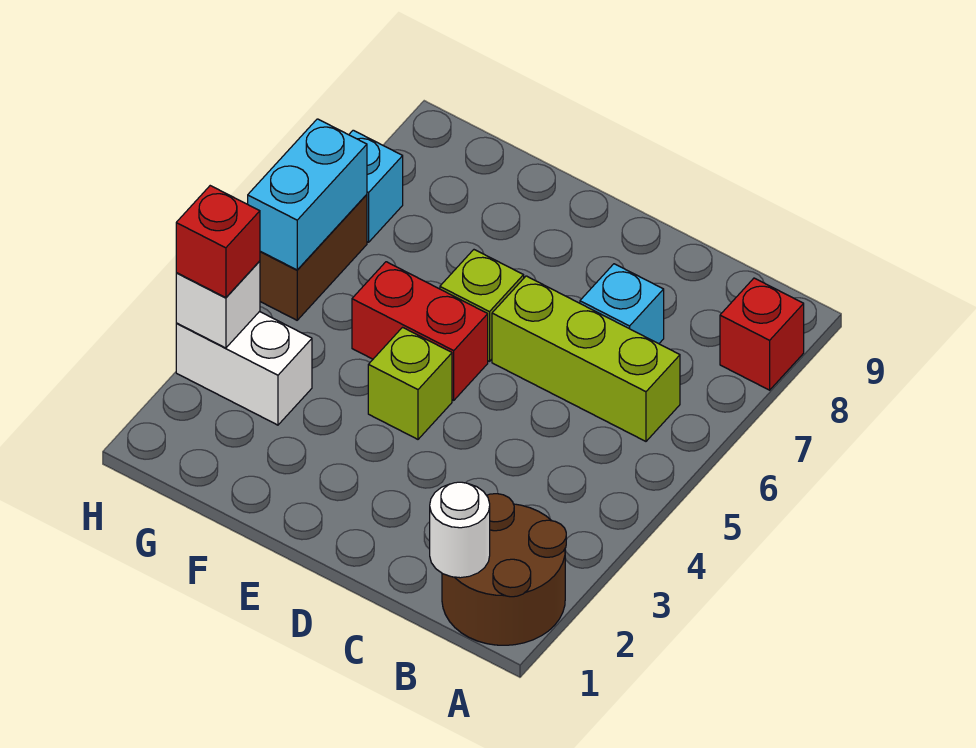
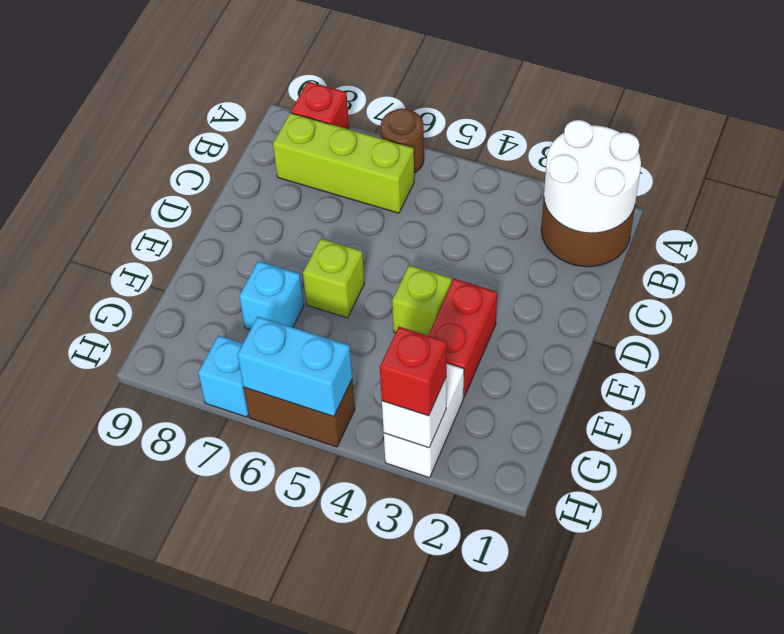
none -> brown round brick A6 level 1
white round brick B1 level 2 -> white round brick A1:B2 level 2
lime brick B6:D6 level 1 -> lime brick B6:B8 level 1
cyan brick C7 level 1 -> cyan brick F7 level 1
red brick E5:F5 level 1 -> red brick E3:F3 level 1

